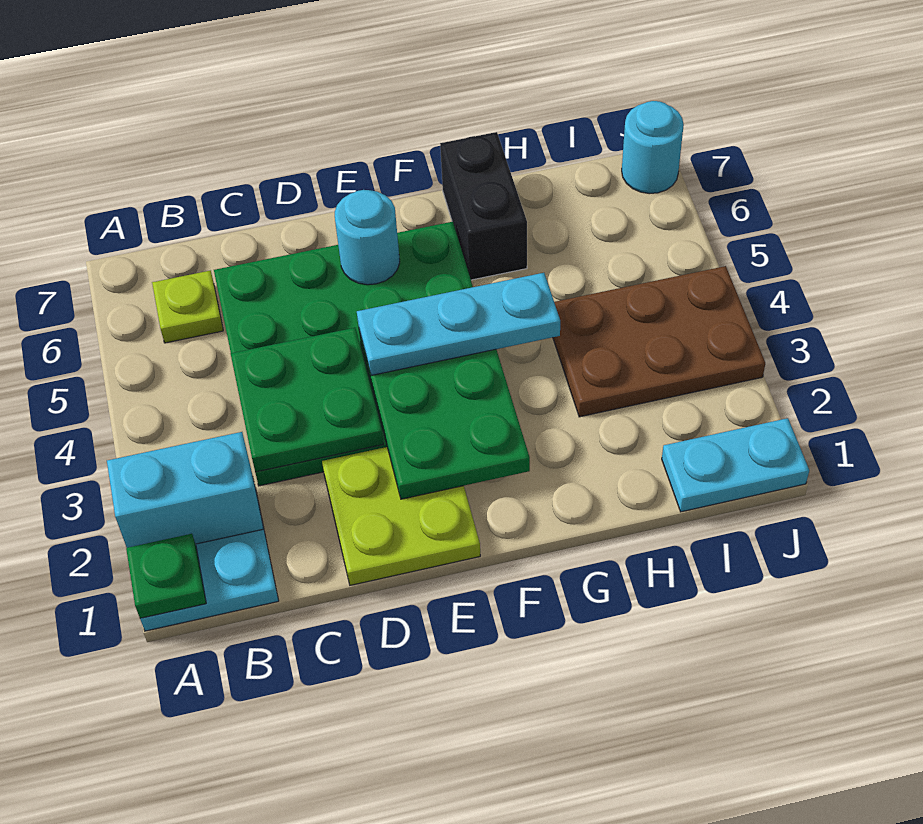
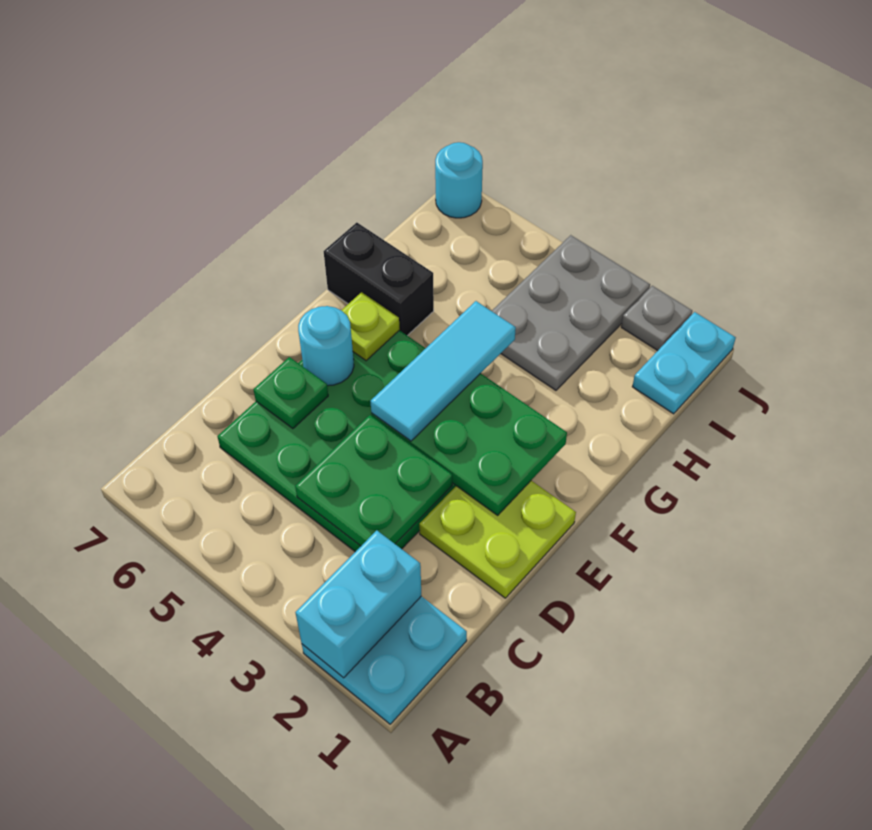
green plate A1 level 2 -> green plate D6 level 2
lime plate B6 level 1 -> lime plate F6 level 2
cyan plate E4:G4 level 3 -> cyan tile E4:G4 level 3
brown plate H3:J4 level 1 -> grey plate H3:J4 level 1
none -> grey plate J2 level 1

